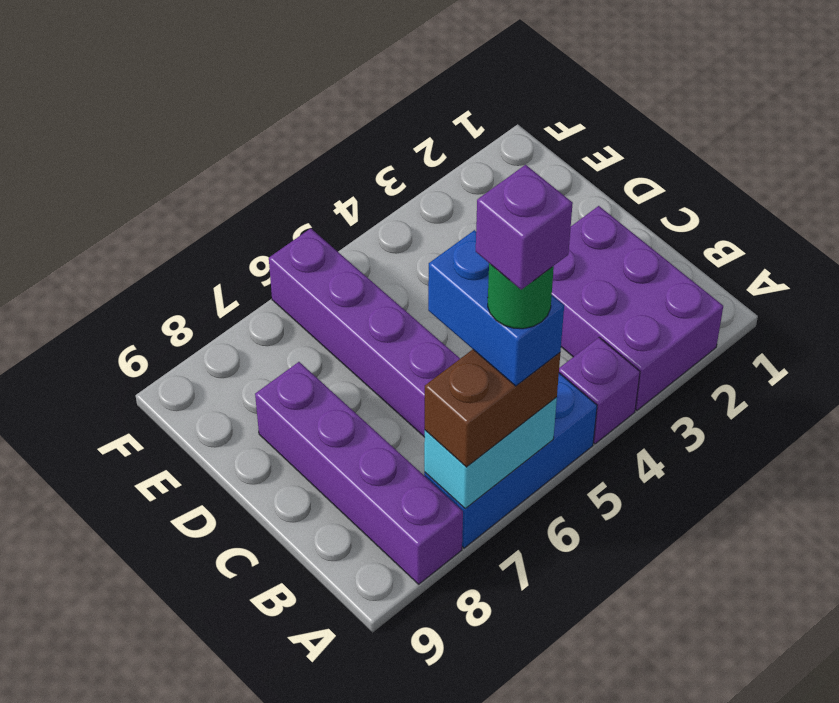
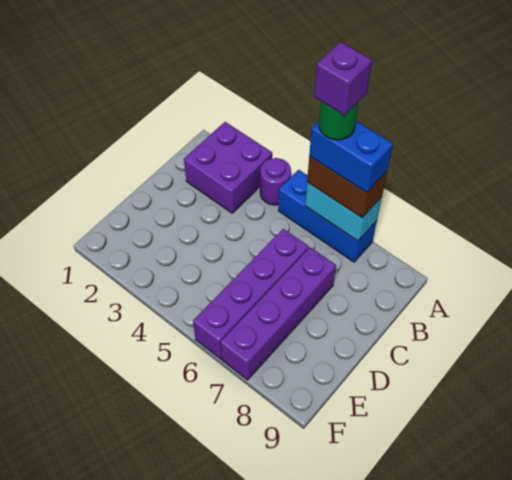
purple brick A2:C3 level 1 -> purple brick A2:B3 level 1
purple brick A4 level 1 -> purple round brick A4 level 1
blue brick A6:B6 level 4 -> blue brick A6:A7 level 4
purple brick A8:D8 level 1 -> purple brick C7:F7 level 1

